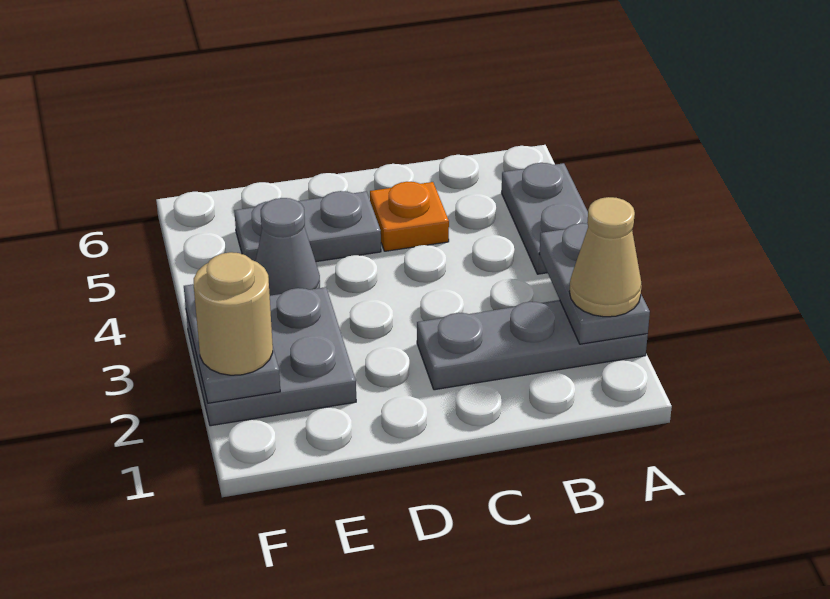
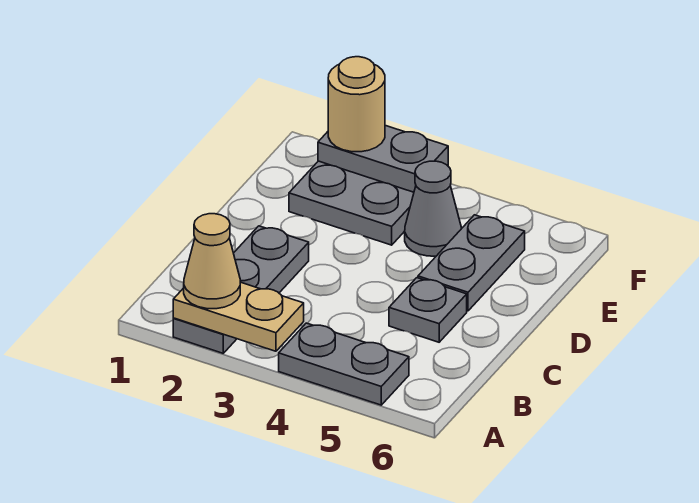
grey plate A2:A3 level 2 -> tan plate A2:A3 level 2
orange plate C5 level 1 -> grey plate C5 level 1

